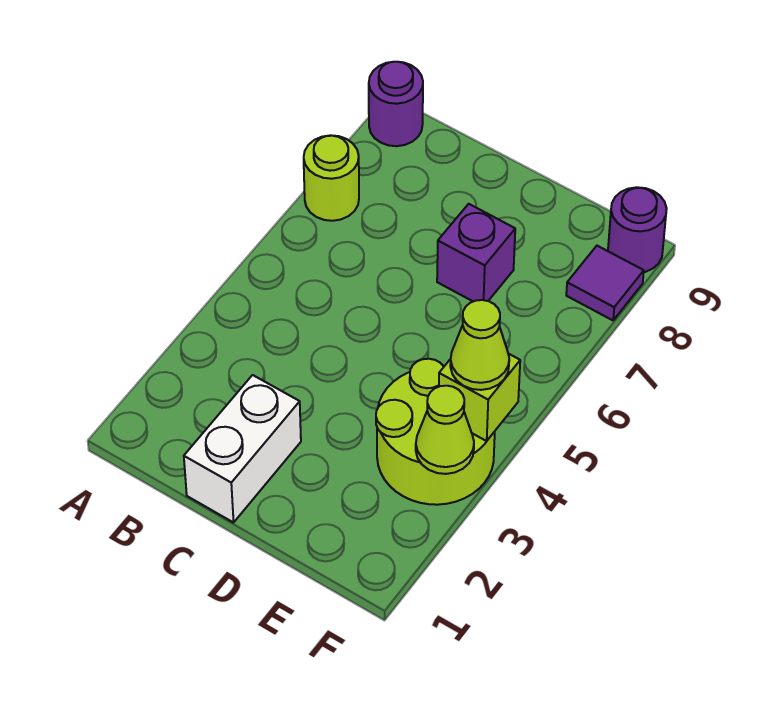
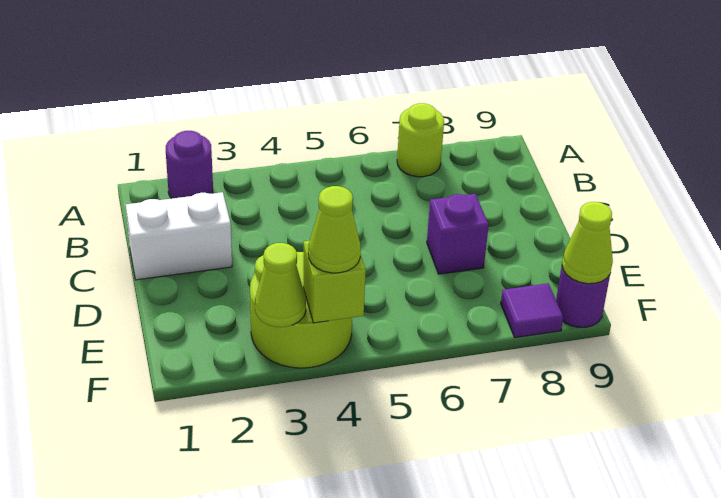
purple round brick A9 level 1 -> purple round brick A2 level 1
none -> lime cone F9 level 2

